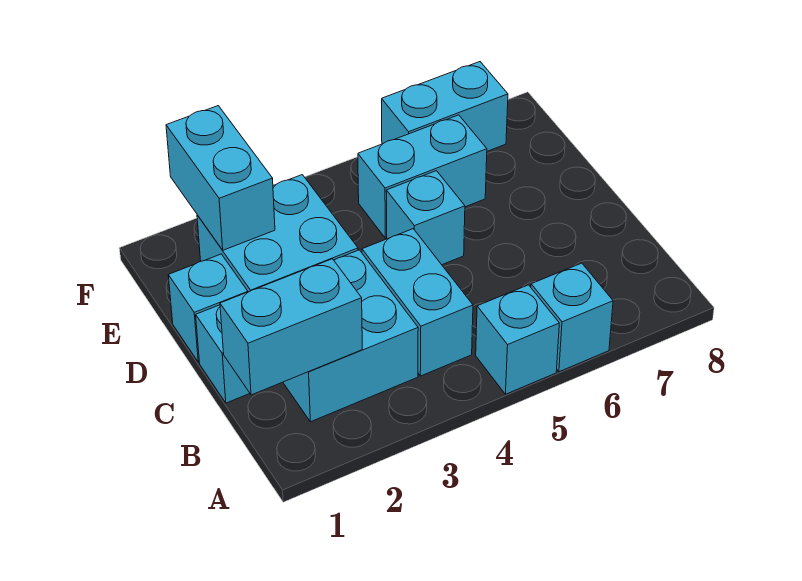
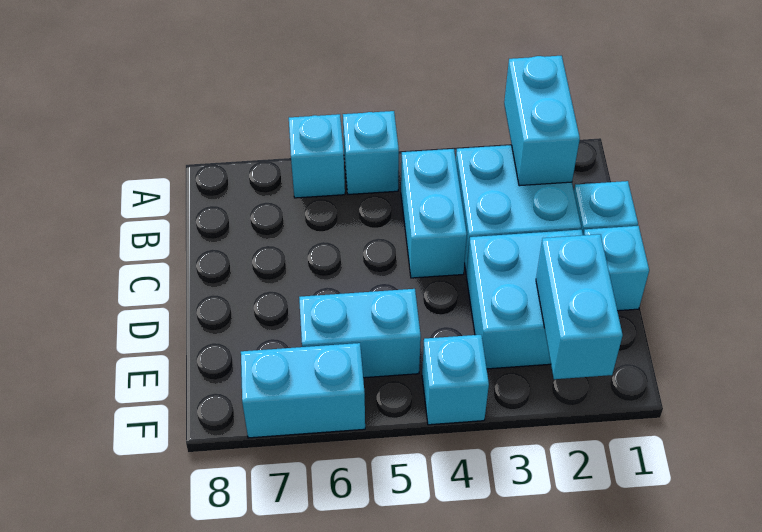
cyan brick B1:B2 level 2 -> cyan brick A2:B2 level 2
cyan brick D5 level 1 -> cyan brick F4 level 1

